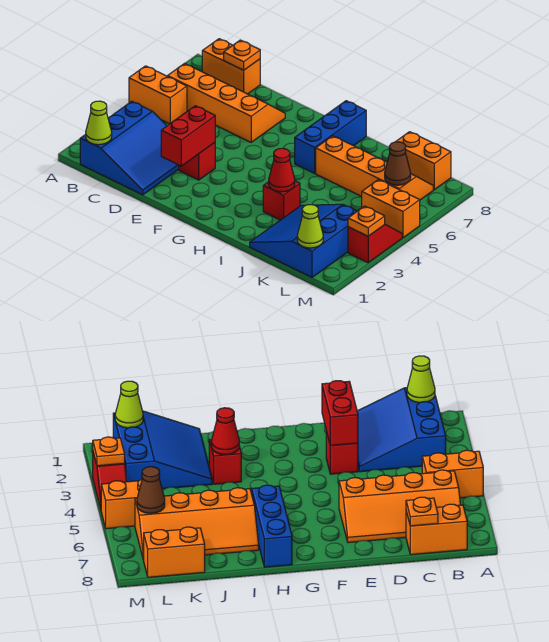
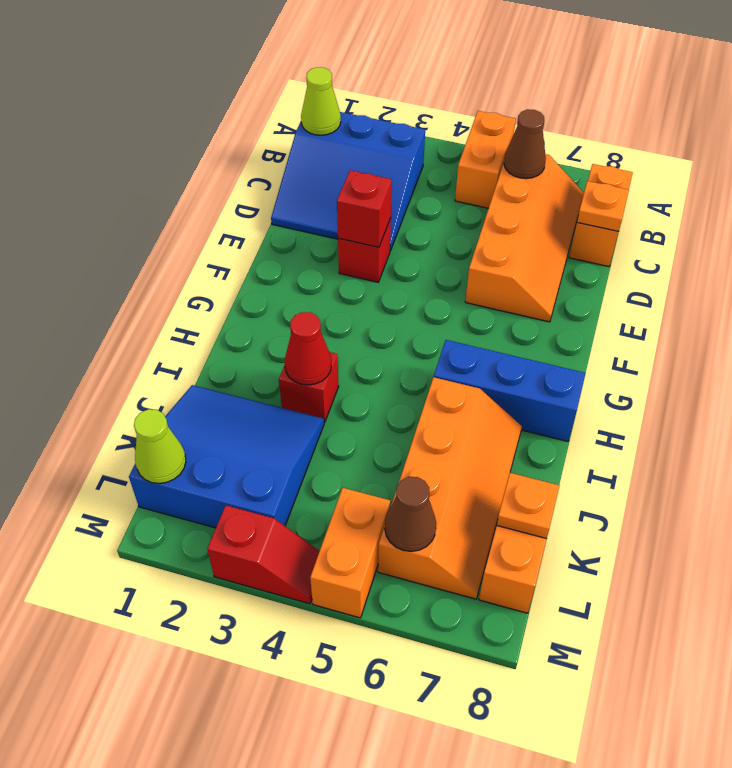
none -> brown cone B6 level 2
red brick E2:E3 level 2 -> red brick E3 level 2
orange plate M3 level 2 -> orange plate K8 level 2

